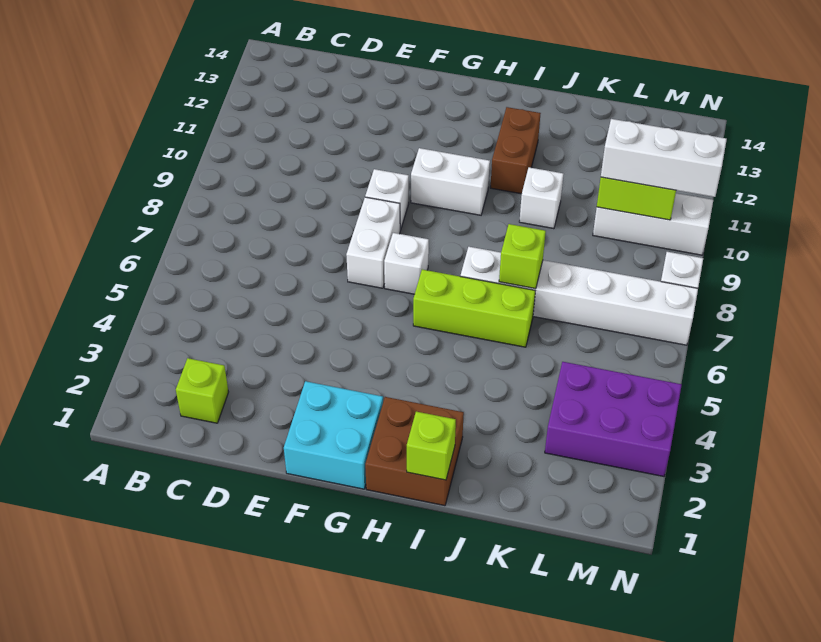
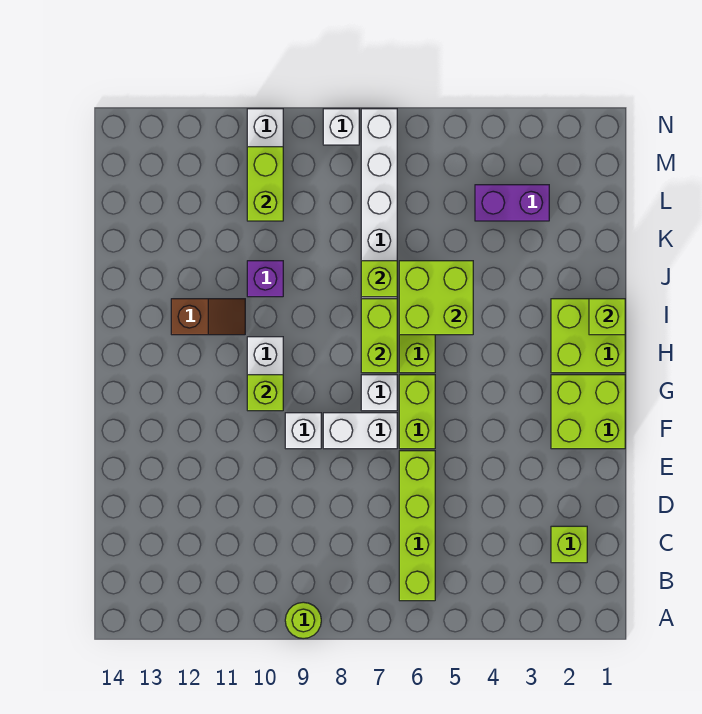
none -> lime round brick A9 level 1
none -> lime brick B6:E6 level 1
cyan brick F1:G2 level 1 -> lime brick F1:G2 level 1
none -> lime brick F6:G6 level 1
none -> lime brick G10 level 2
brown brick H1:I2 level 1 -> lime brick H1:I2 level 1
none -> lime brick H7:I7 level 2
none -> lime brick I5:J6 level 2
brown brick I11:I12 level 1 -> brown slope I11:I12 level 1 top 12
white brick J10 level 1 -> purple brick J10 level 1
purple brick L3:N4 level 1 -> purple brick L3:L4 level 1
white brick L10:N10 level 3 -> none

